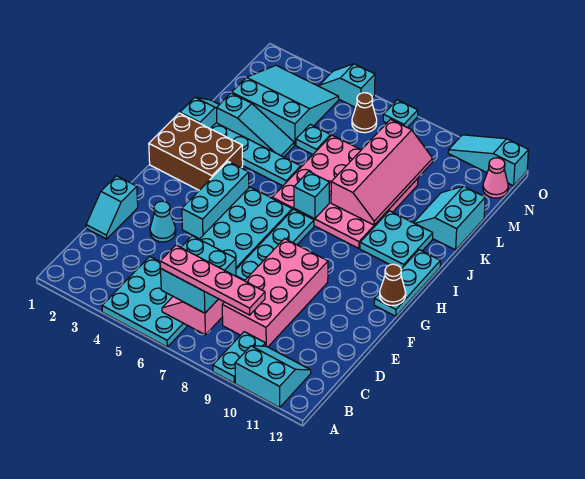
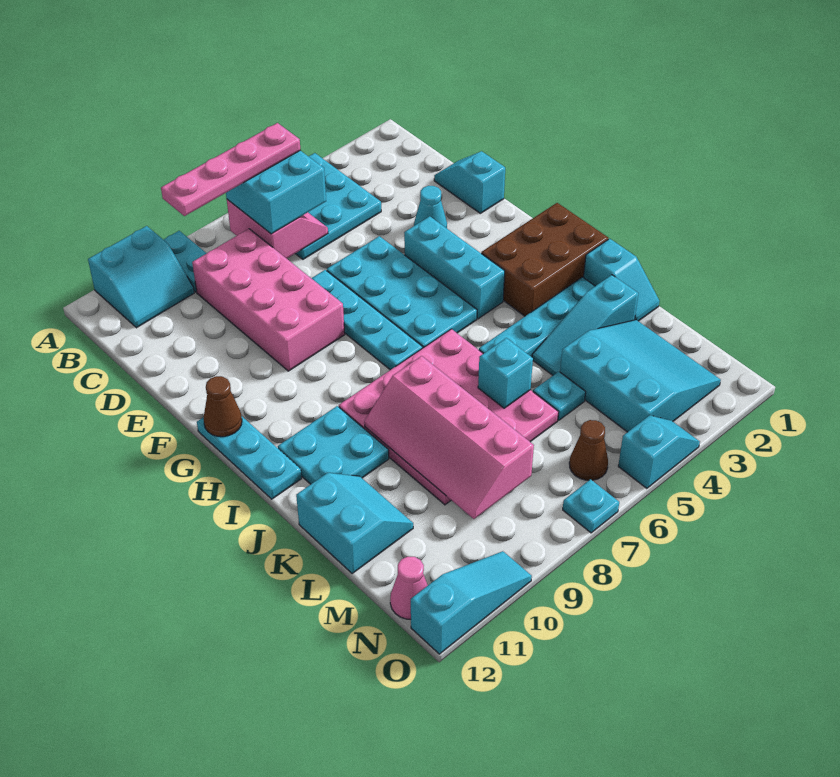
cyan brick I7 level 2 -> cyan brick K6 level 2
cyan slope L2:N4 level 1 top L -> cyan slope L2:N4 level 1 top 4

